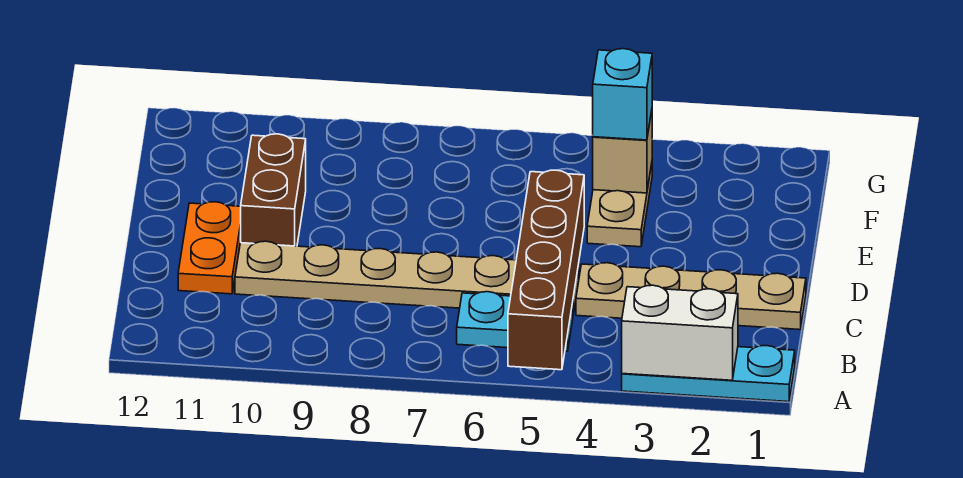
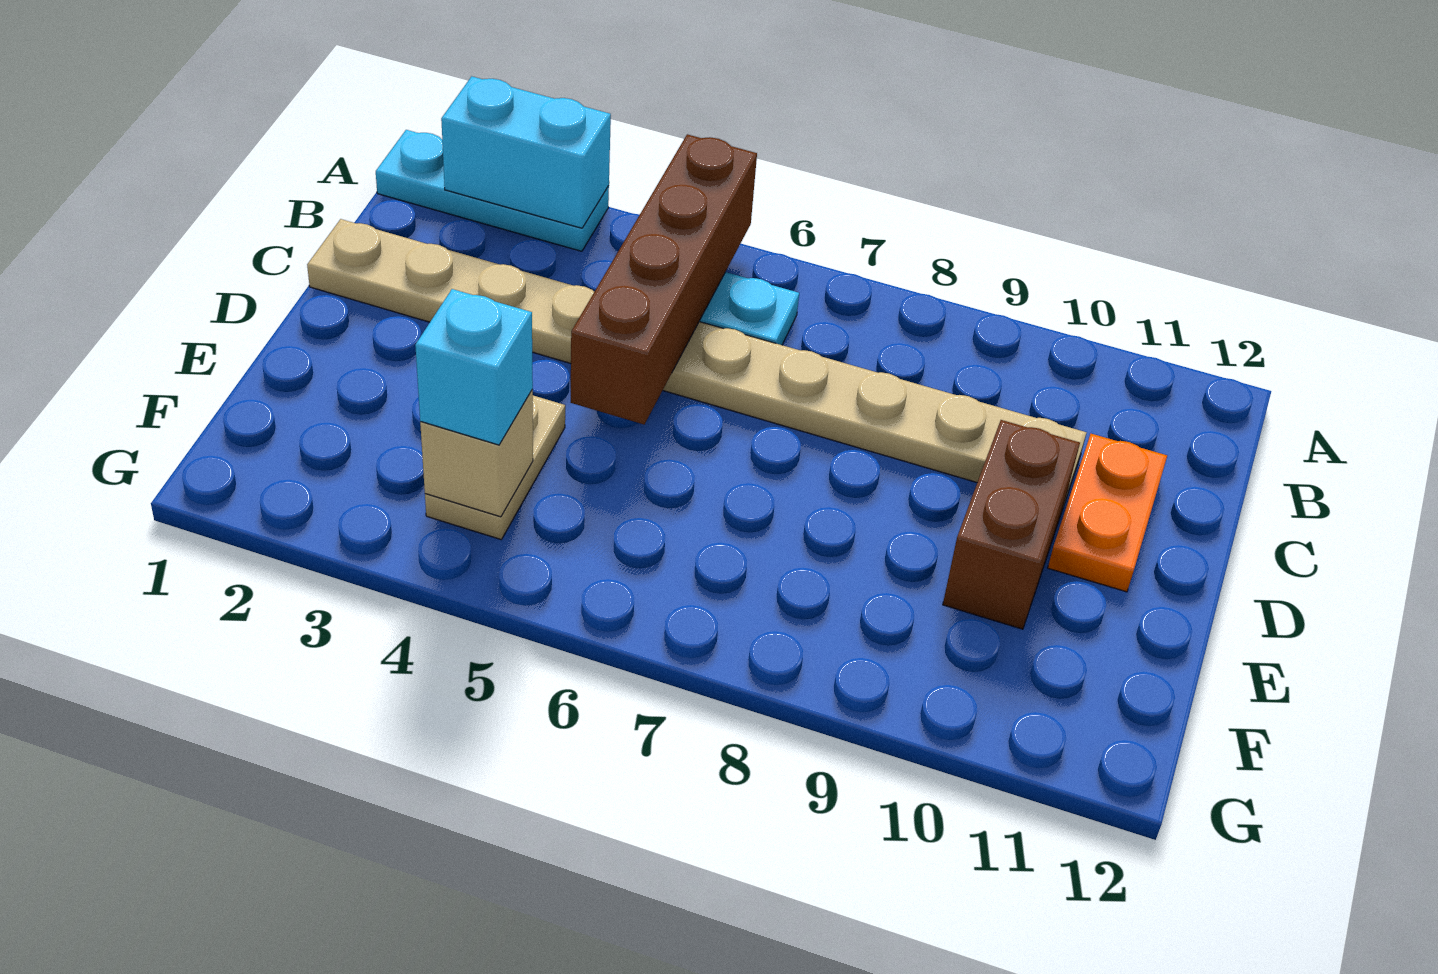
white brick A2:A3 level 2 -> cyan brick A2:A3 level 2

